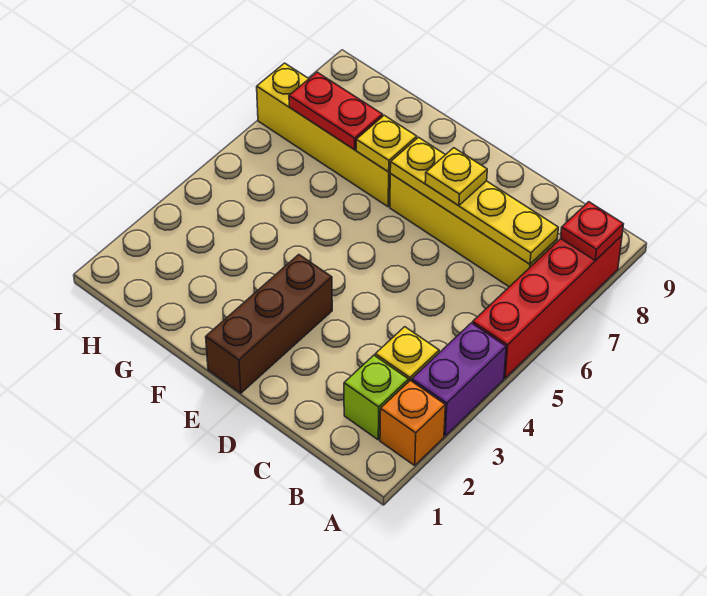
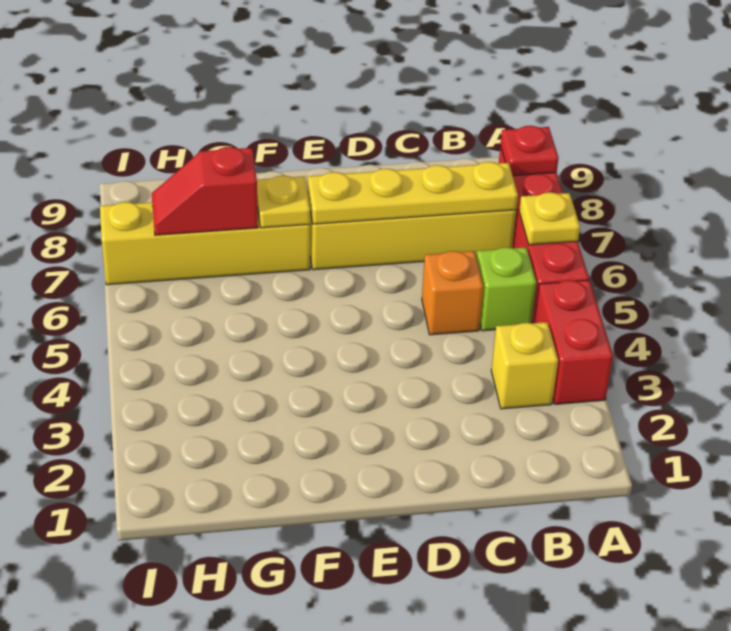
orange brick A2 level 1 -> orange brick C5 level 1
purple brick A3:A4 level 1 -> red brick A3:A4 level 1
lime brick B2 level 1 -> lime brick B5 level 1
yellow plate D7 level 3 -> yellow plate A6 level 2
brown brick E1:E3 level 1 -> none
red plate G7:H7 level 2 -> red slope G7:H7 level 2 top G

